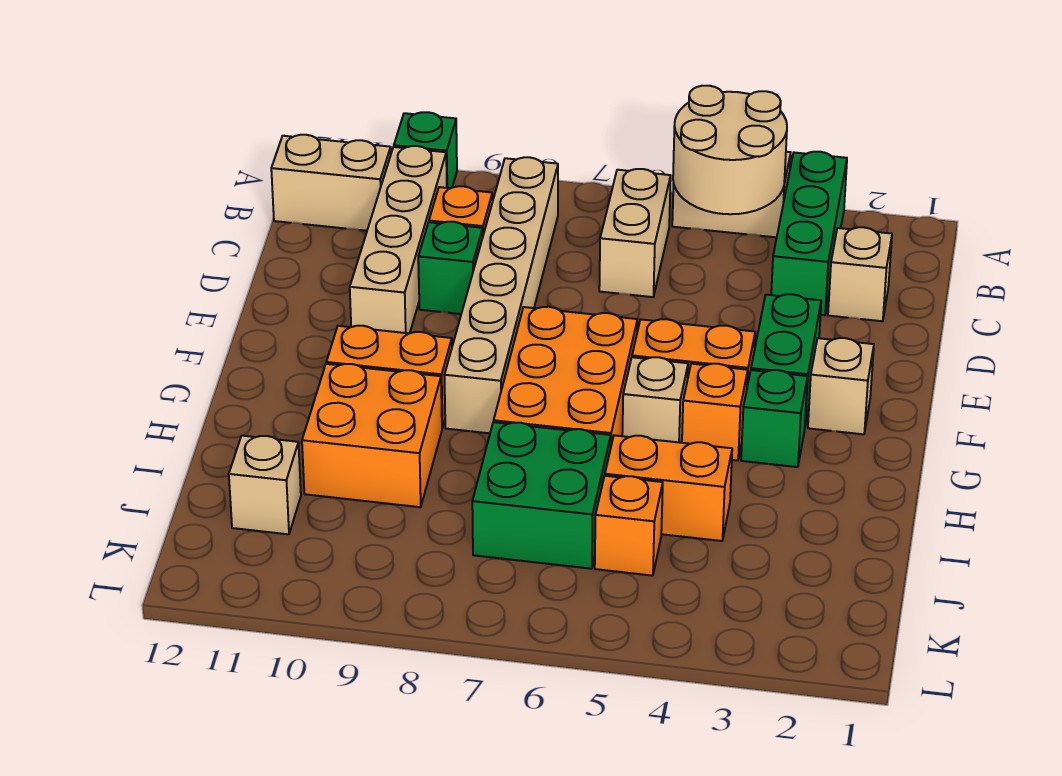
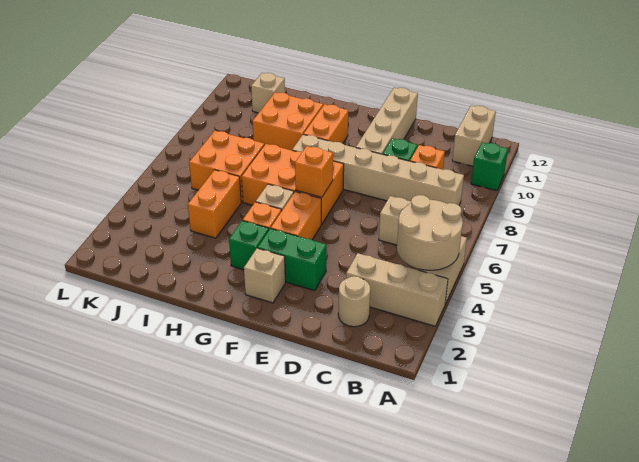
green brick A3:C3 level 1 -> tan brick A3:C3 level 1
tan brick B10:E10 level 1 -> tan brick E9:E12 level 1
tan brick C2 level 1 -> tan round brick C2 level 1
green brick I6:J7 level 1 -> orange brick I6:J7 level 1
orange brick J5 level 1 -> orange brick F6 level 2

